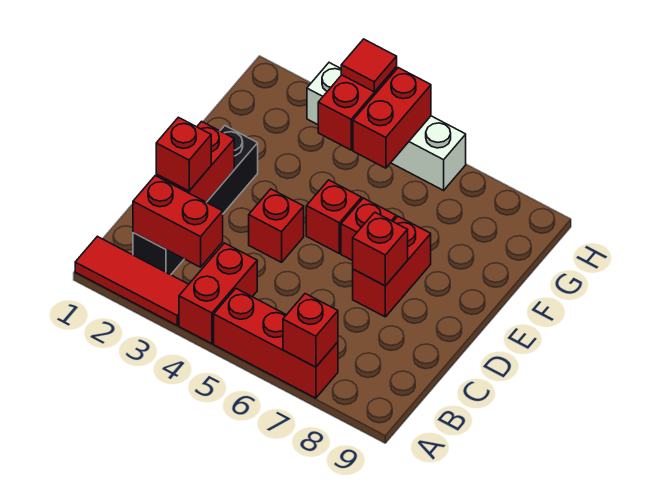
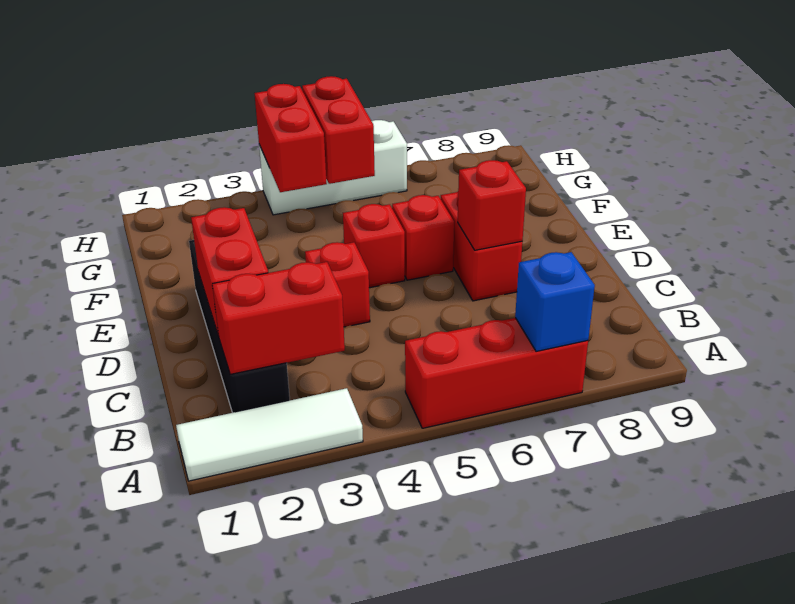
red tile A1:A3 level 1 -> white tile A1:A3 level 1
red brick A4:B4 level 1 -> none
red brick A7 level 2 -> blue brick A7 level 2
red brick C2 level 3 -> none
white brick H3:H6 level 1 -> white brick H4:H6 level 1
red tile H4 level 3 -> none

